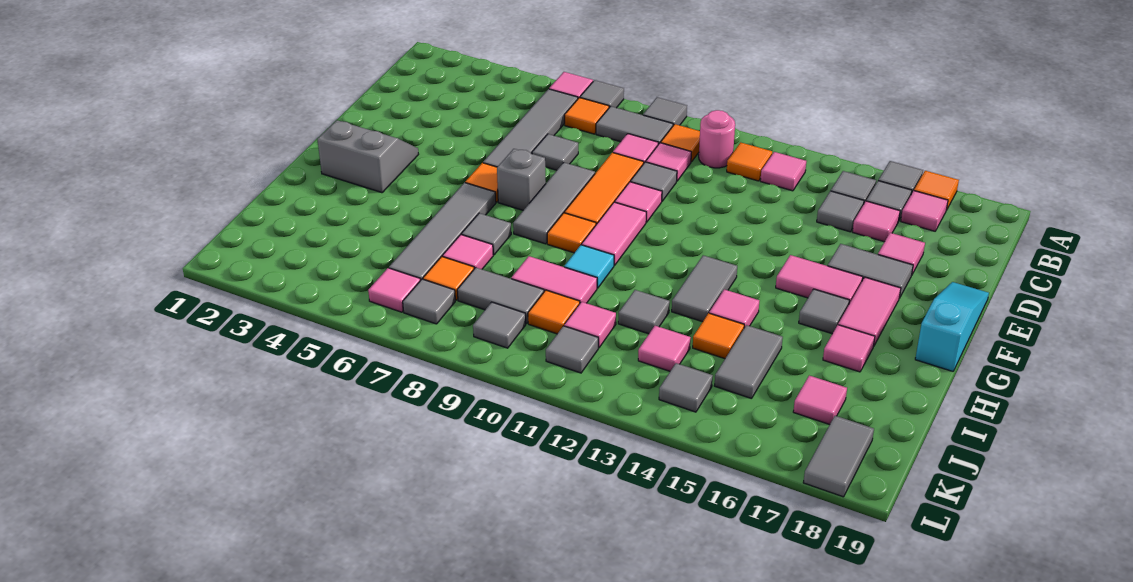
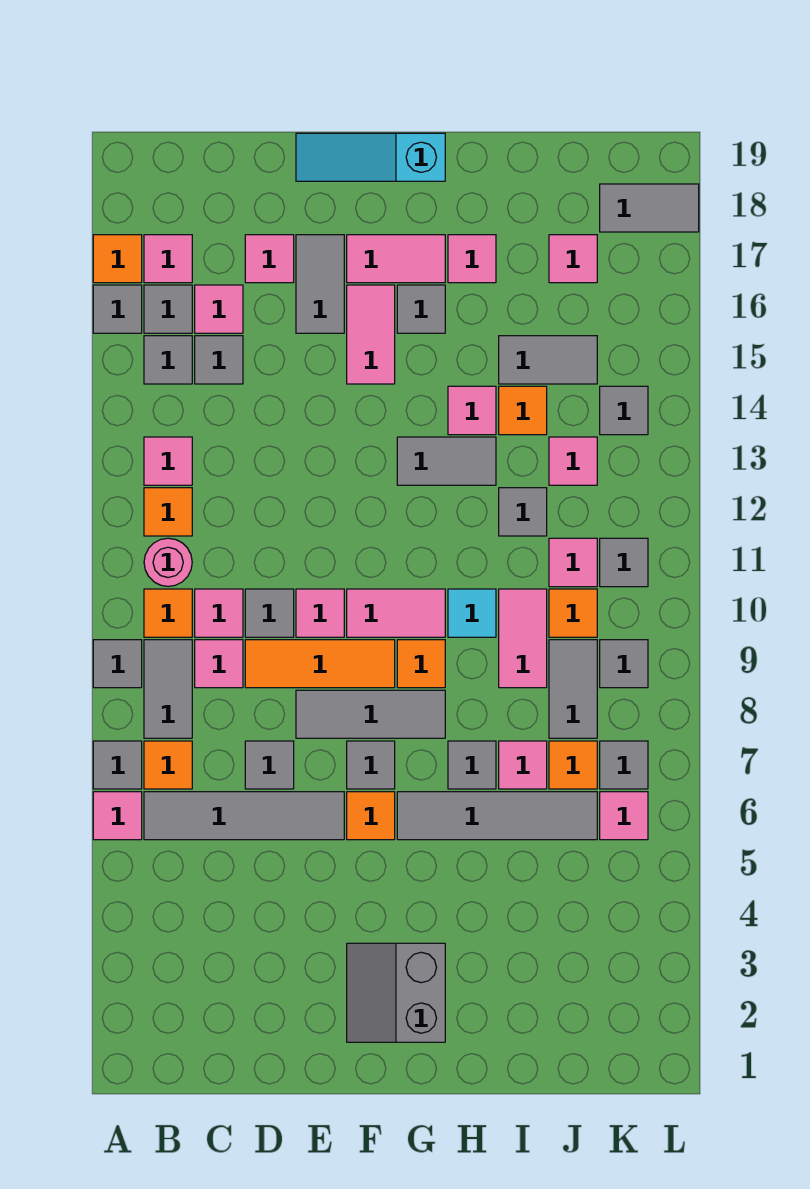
grey brick F7 level 1 -> grey tile F7 level 1

